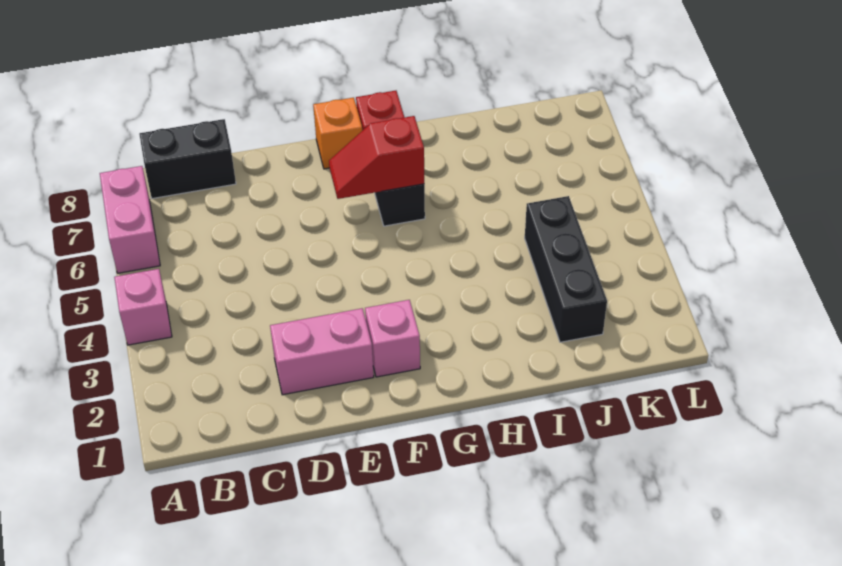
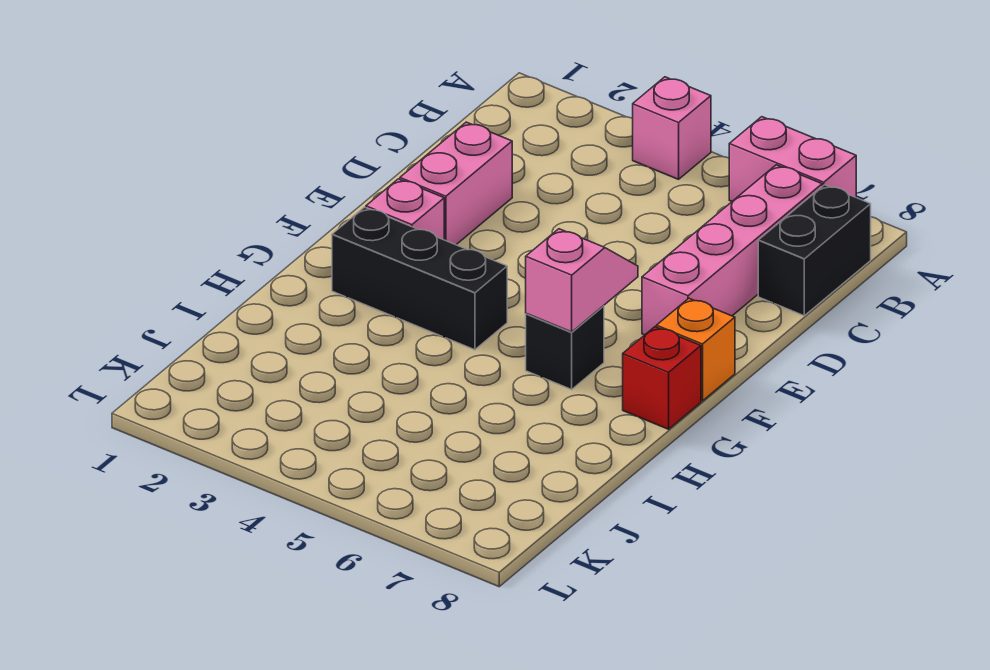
none -> pink brick B7:E7 level 1
red slope F6:G6 level 2 top G -> pink slope F6:G6 level 2 top G
black brick J2:J4 level 1 -> black brick G2:G4 level 1

